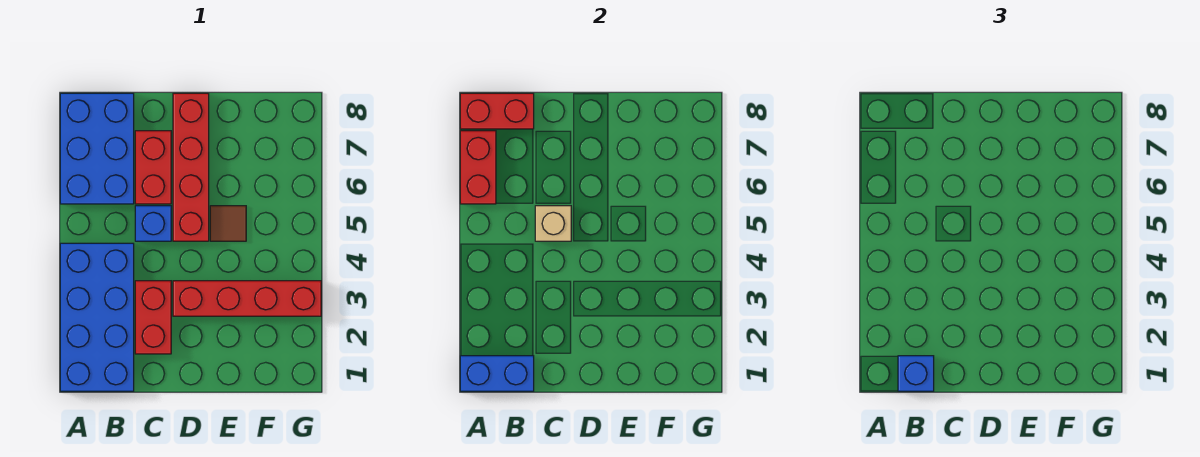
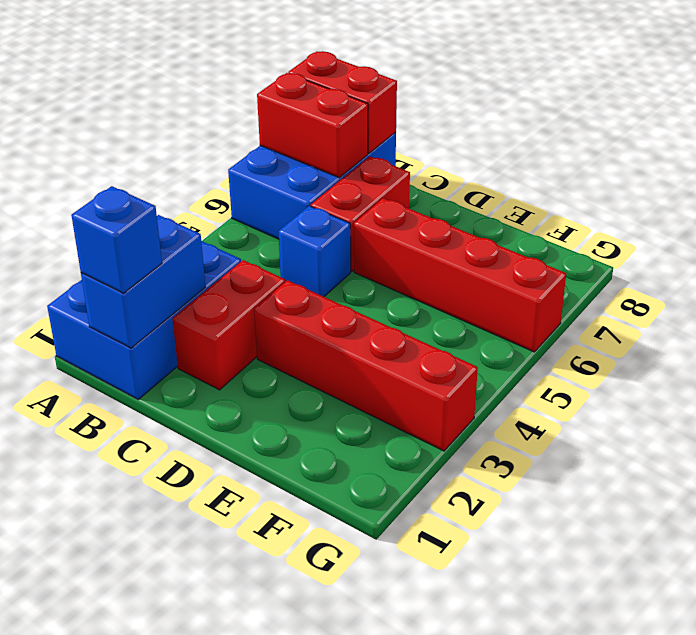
blue brick A1:B4 level 1 -> blue brick A1:B3 level 1
blue brick A1:B1 level 2 -> blue brick B1:B2 level 2
red brick A6:A7 level 2 -> red brick A7:B7 level 2
tan brick C5 level 2 -> none
red brick D5:D8 level 1 -> red brick D6:G6 level 1
brown tile E5 level 1 -> none

